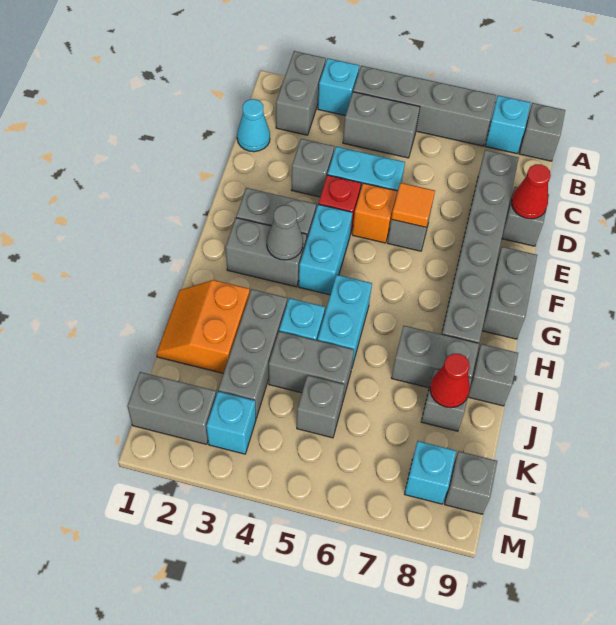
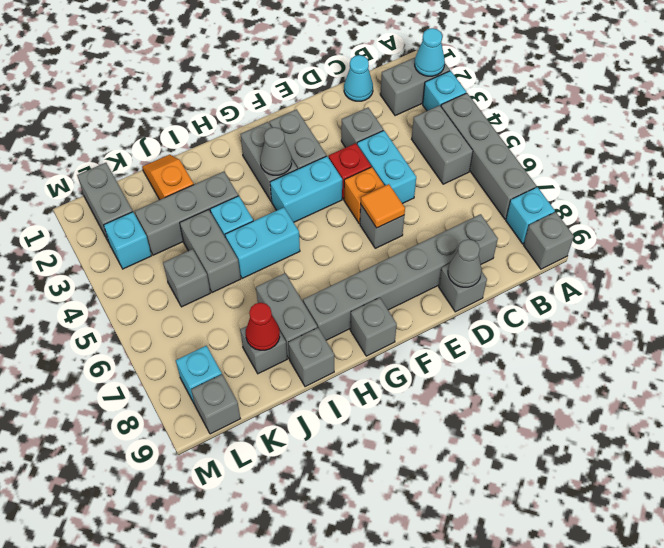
none -> cyan cone A2 level 2
red cone D9 level 2 -> grey cone D9 level 2
grey brick F9:G9 level 1 -> grey brick G9 level 1
orange slope I1:J2 level 1 top 2 -> orange slope J1:J2 level 1 top 2

